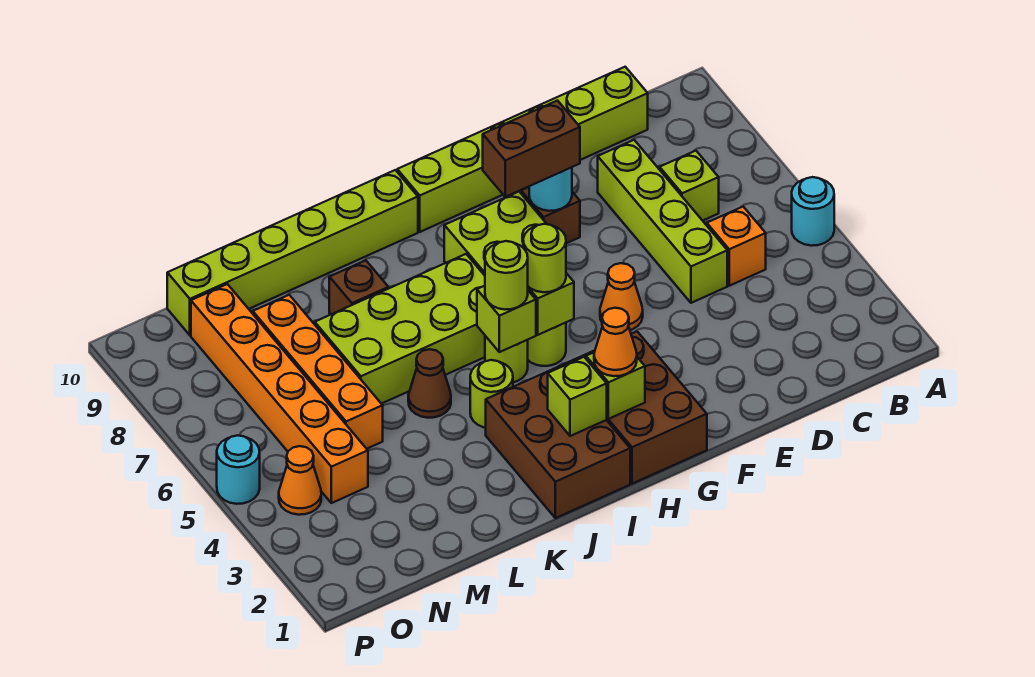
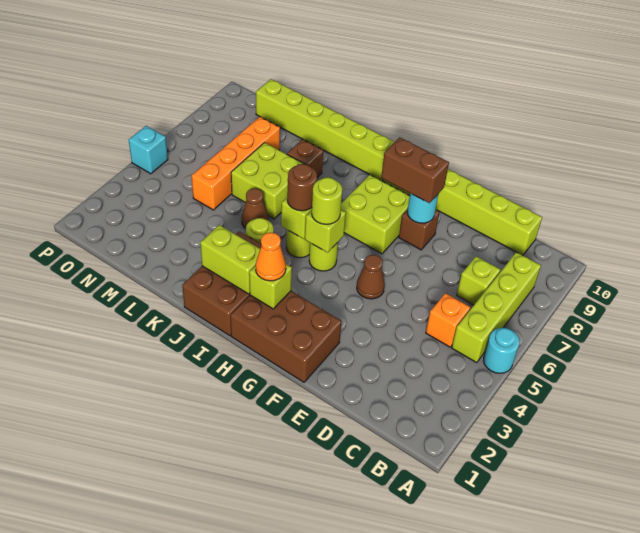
lime brick D5:D8 level 1 -> lime brick B5:B8 level 1
orange cone F5 level 1 -> brown cone F5 level 1
brown brick G1:H3 level 1 -> brown brick F1:H2 level 1
lime brick I2 level 2 -> lime brick I2:J2 level 2
lime round brick I5 level 3 -> brown round brick I5 level 3
lime brick I6:L7 level 1 -> lime brick K6:L7 level 1
orange brick N4:N9 level 1 -> none
orange cone O4 level 1 -> none
cyan round brick P5 level 1 -> cyan brick P5 level 1

